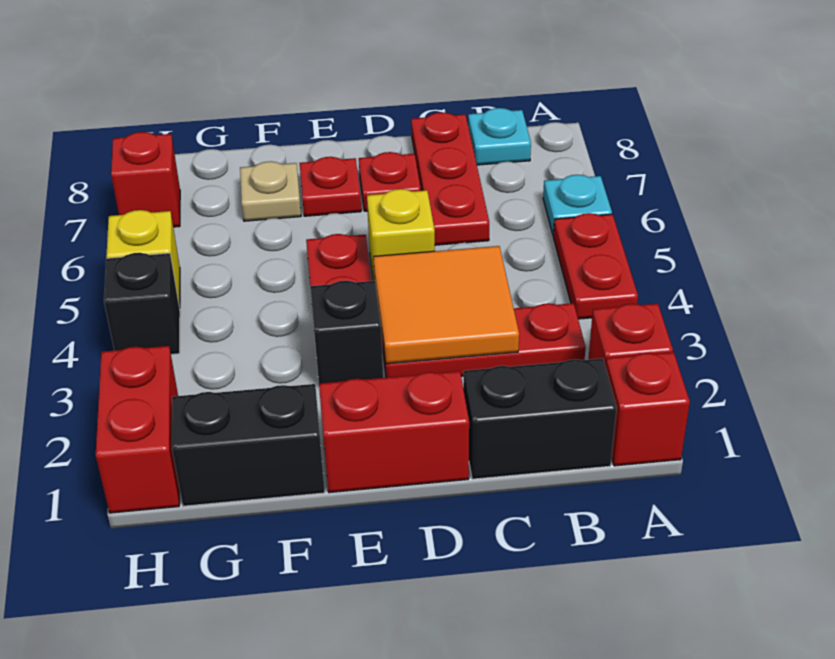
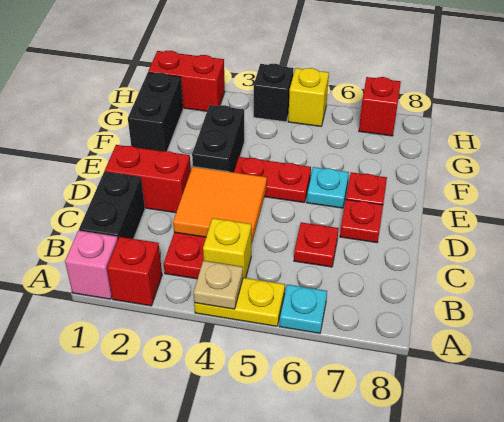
red brick A1 level 1 -> pink brick A1 level 1
red plate A4:A5 level 1 -> yellow plate A4:A5 level 1
cyan plate B8 level 1 -> cyan plate E6 level 1
red plate C6:C8 level 1 -> red plate C6 level 1
red brick D1:E1 level 1 -> red brick D1:D2 level 1
yellow brick D5 level 1 -> yellow brick B4 level 1
black brick E3 level 1 -> black brick E3:F3 level 1
tan plate F7 level 1 -> tan plate A4 level 2

